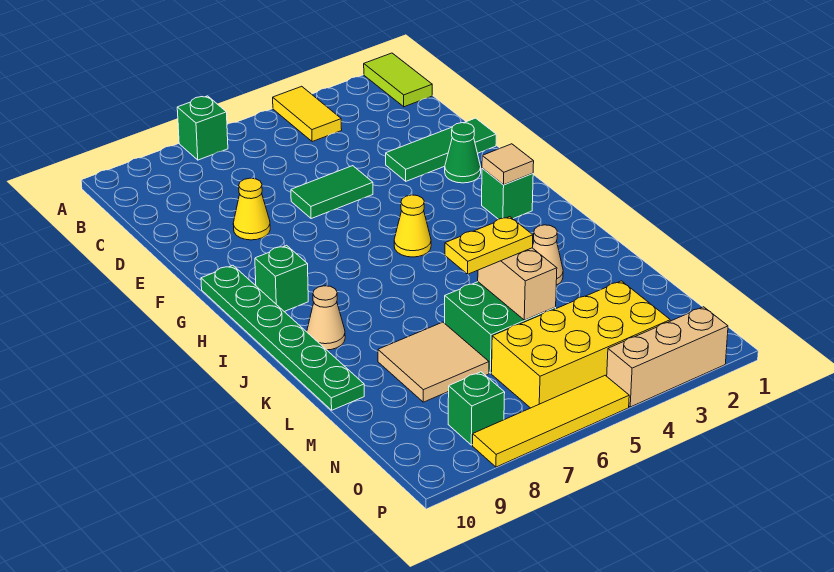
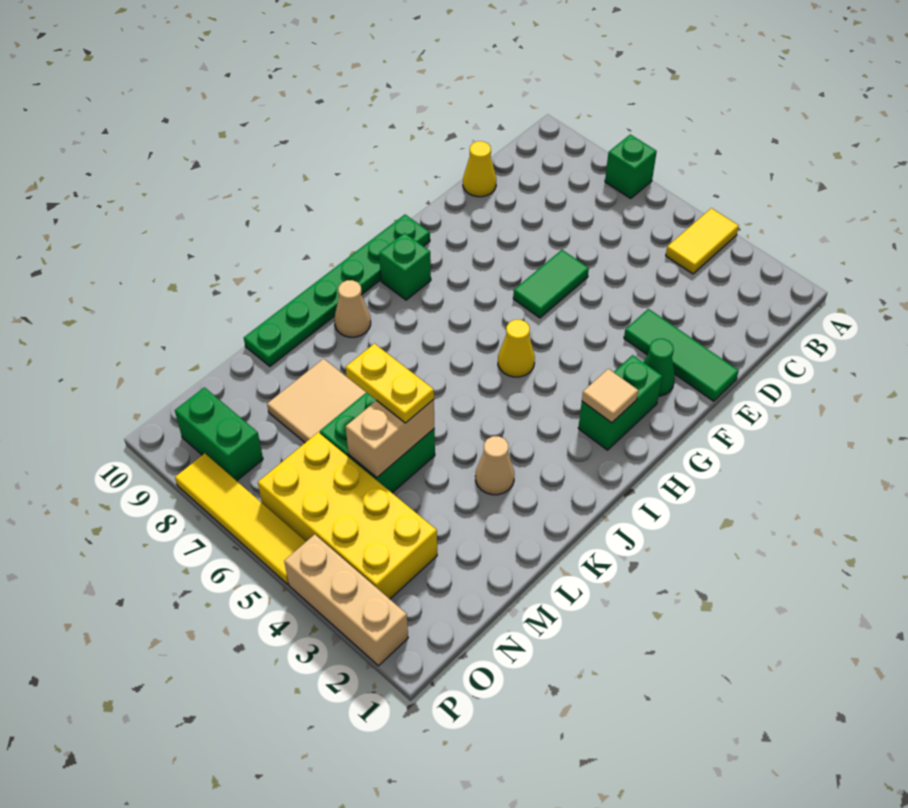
lime tile A1:B1 level 1 -> none
green tile E5:E6 level 1 -> green tile E6:F6 level 1
yellow cone E8 level 1 -> yellow cone D10 level 1
green brick H2 level 1 -> green brick G2:H2 level 1
green brick O8 level 1 -> green brick O8:O9 level 1

